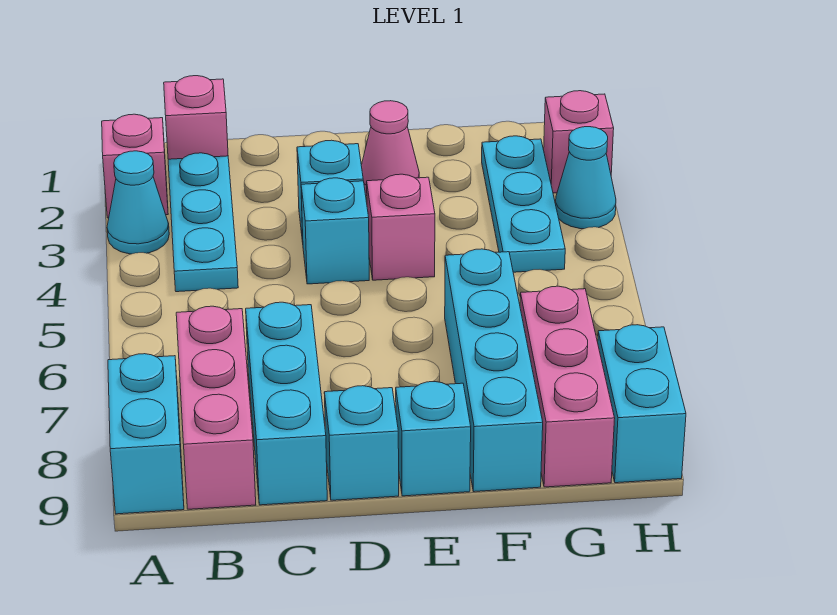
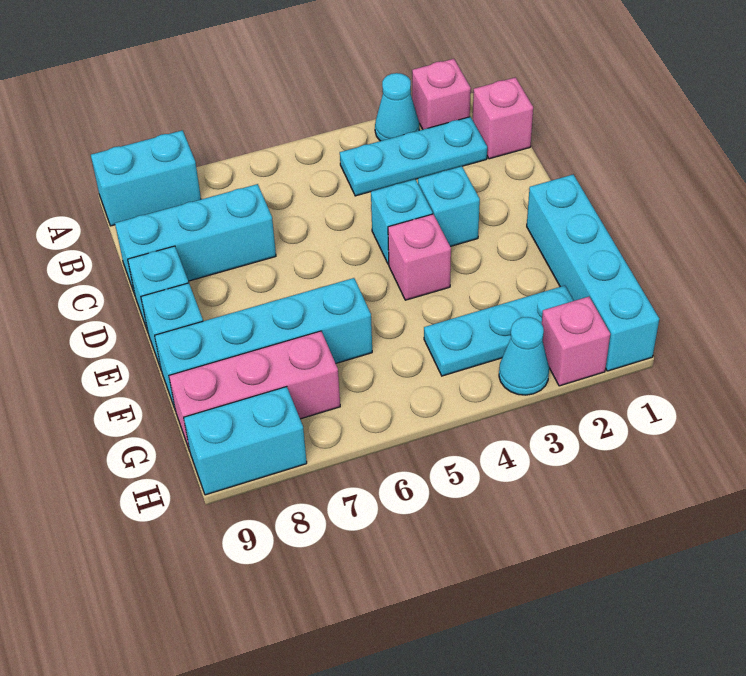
pink brick B7:B9 level 1 -> none
none -> cyan brick E1:H1 level 1
pink cone E2 level 1 -> none

